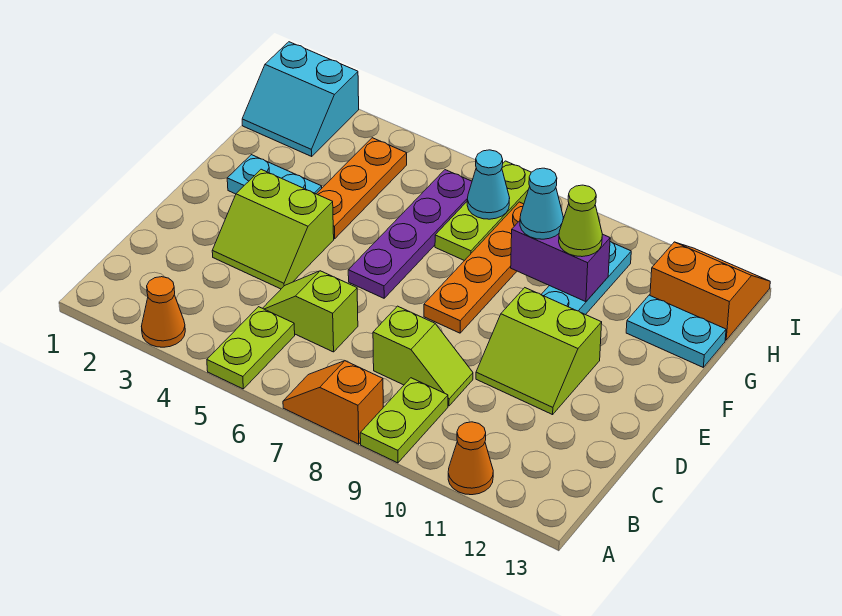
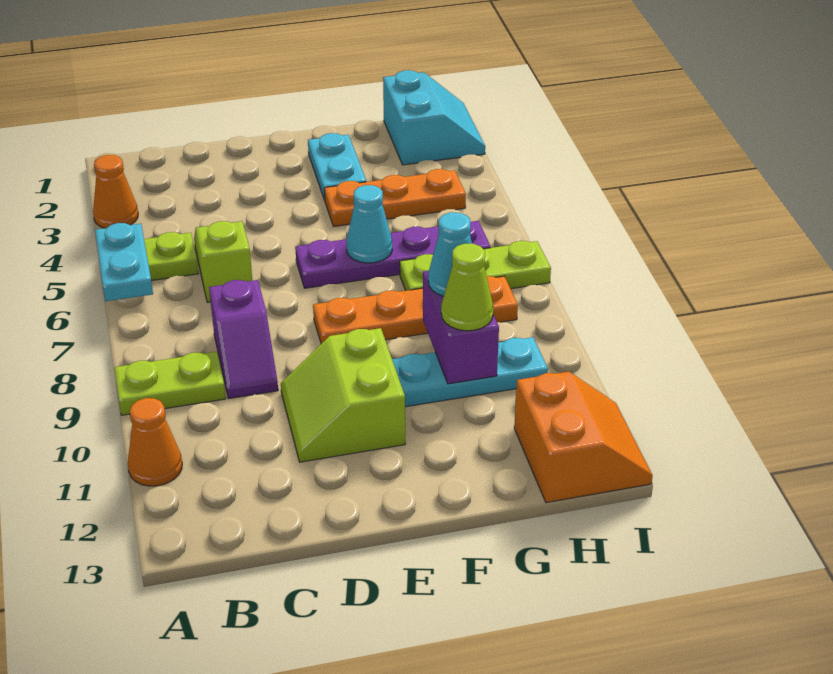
orange slope A7:A8 level 1 top 8 -> none
lime slope C8:C9 level 1 top 8 -> purple slope C8:C9 level 1 top 8
lime slope D3:E4 level 1 top E -> none
cyan plate G12:G13 level 1 -> cyan plate A5:A6 level 2
cyan slope H1:I2 level 1 top I -> cyan slope H1:I2 level 1 top H
cyan cone H7 level 2 -> cyan cone F6 level 2

